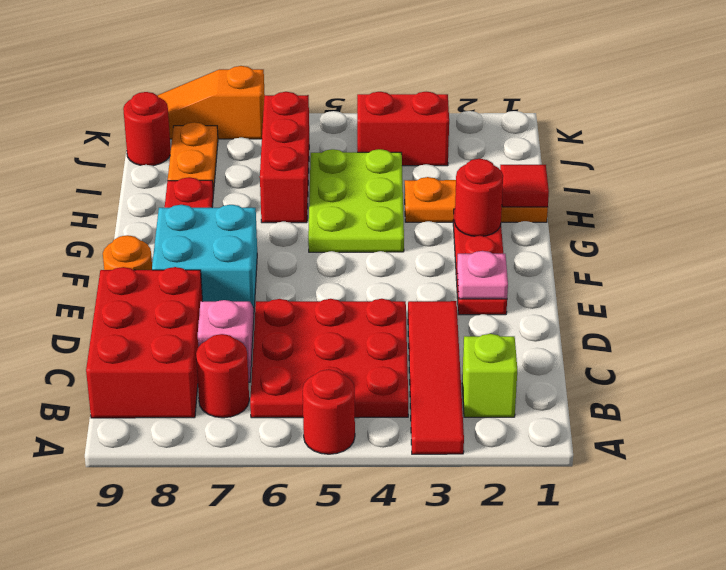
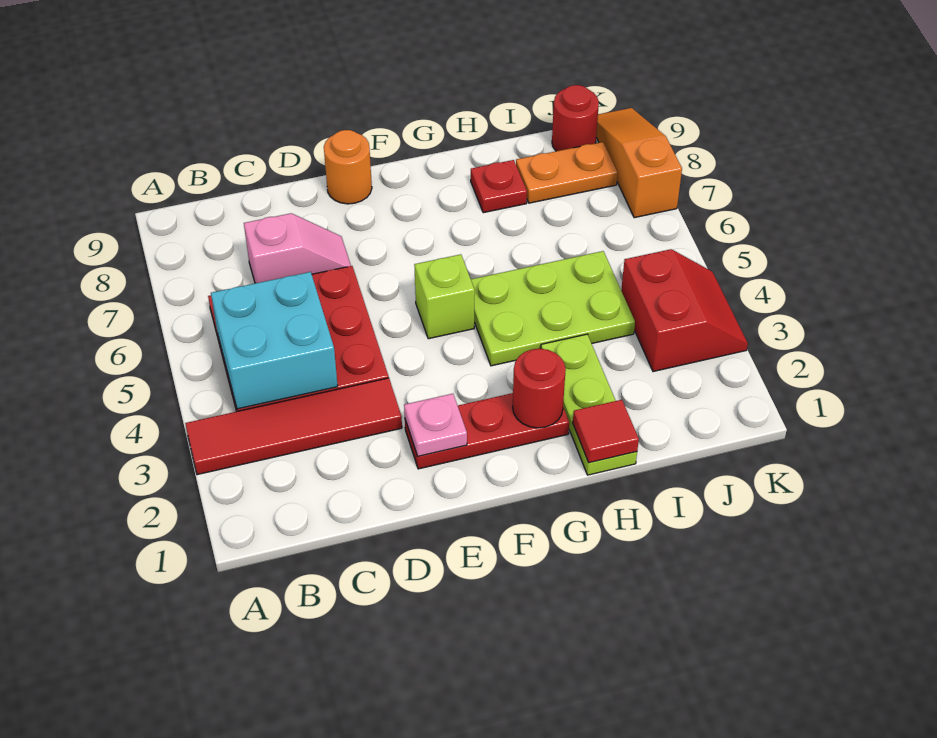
red round brick A5 level 1 -> none
lime brick B2 level 1 -> lime brick F5 level 1
red round brick B7 level 1 -> none
red brick B8:D9 level 1 -> none
cyan brick E7:F8 level 1 -> cyan brick B4:C5 level 2
orange plate H1:H3 level 1 -> lime plate H1:H3 level 1
red brick H6:J6 level 1 -> none

